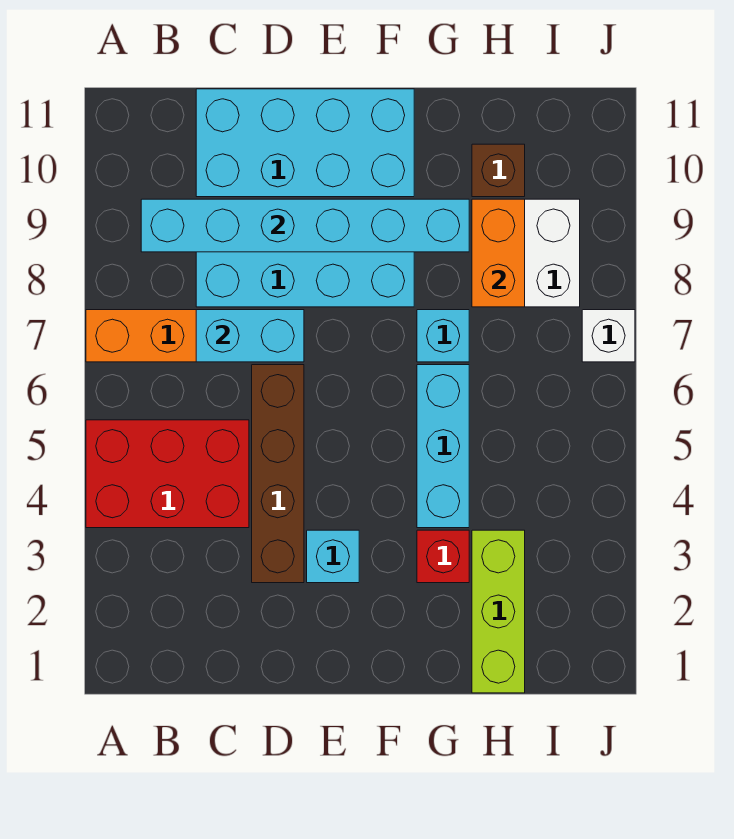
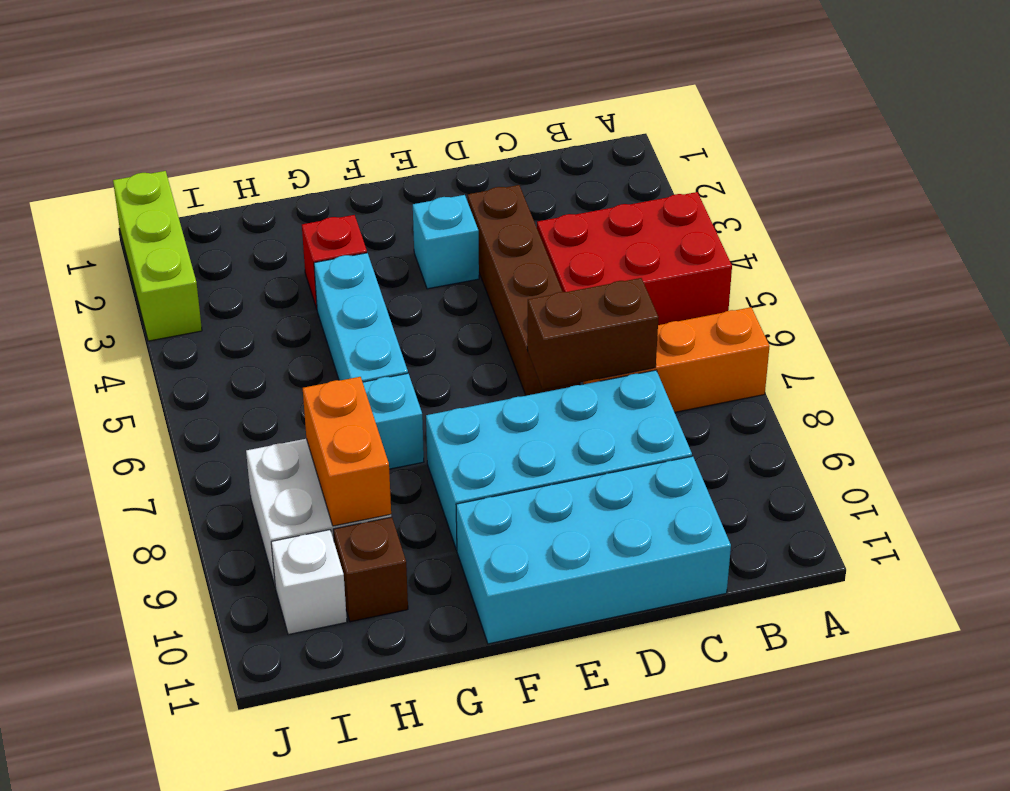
cyan brick B9:G9 level 2 -> none
cyan brick C7:D7 level 2 -> brown brick C7:D7 level 2
lime brick H1:H3 level 1 -> lime brick J1:J3 level 1
white brick J7 level 1 -> white brick I10 level 1

